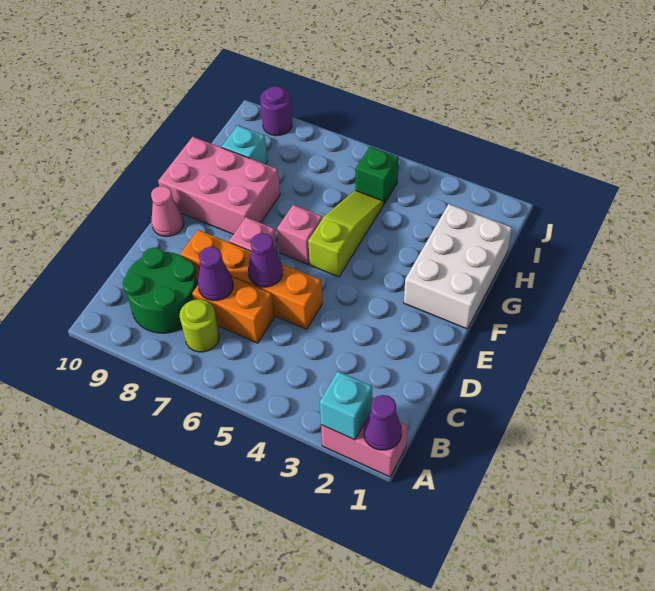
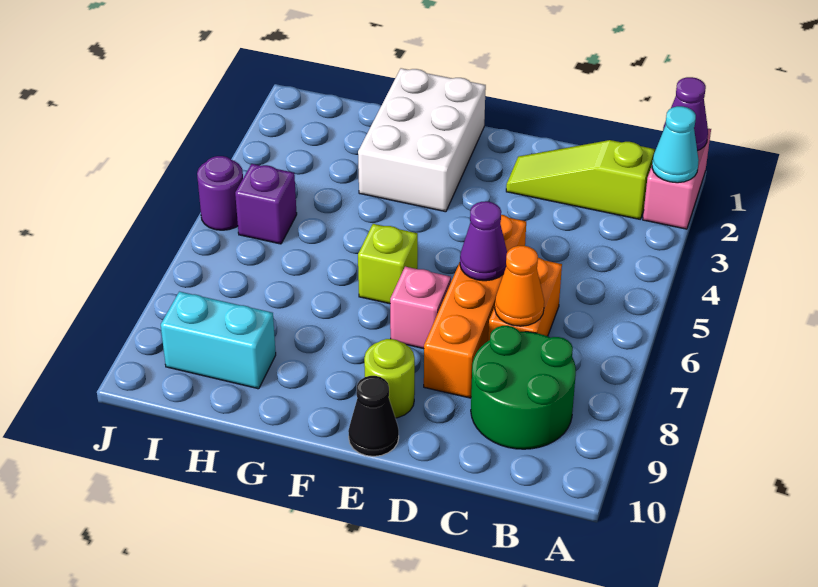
cyan brick A2 level 2 -> cyan cone A2 level 2
lime round brick B7 level 1 -> lime round brick E9 level 1
purple cone C7 level 2 -> orange cone C7 level 2
pink cone E10 level 1 -> black cone E10 level 1
white brick F1:H2 level 1 -> white brick F1:G3 level 1
lime slope F5:H5 level 1 top F -> lime slope B2:D2 level 1 top B
pink brick F6 level 1 -> lime brick F6 level 1
pink brick F8:G10 level 1 -> none
cyan brick H9 level 1 -> cyan brick H9:I9 level 1
green brick I5 level 1 -> purple brick I5 level 1
purple round brick J9 level 1 -> purple round brick J5 level 1

